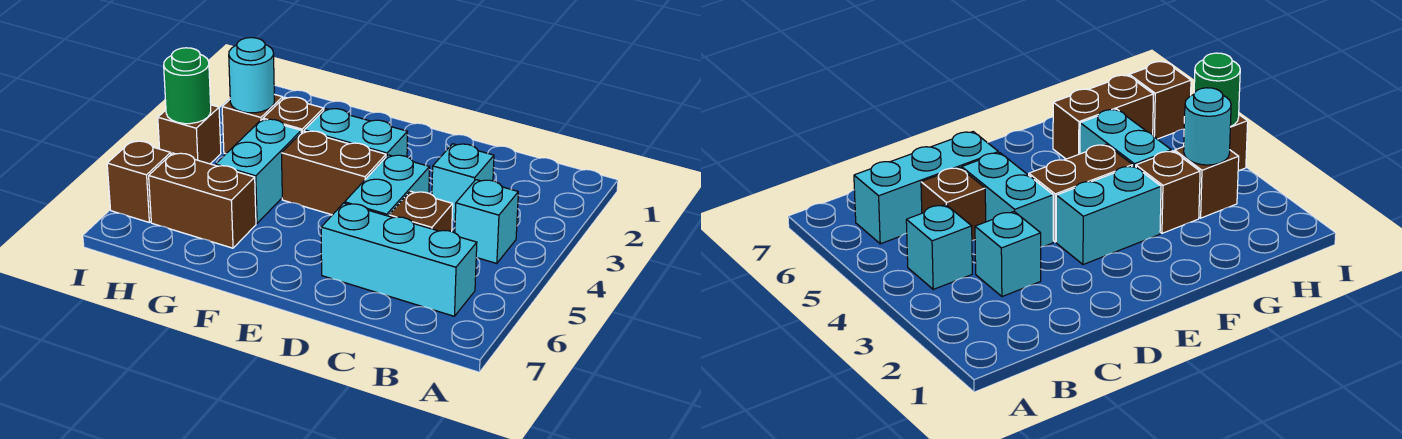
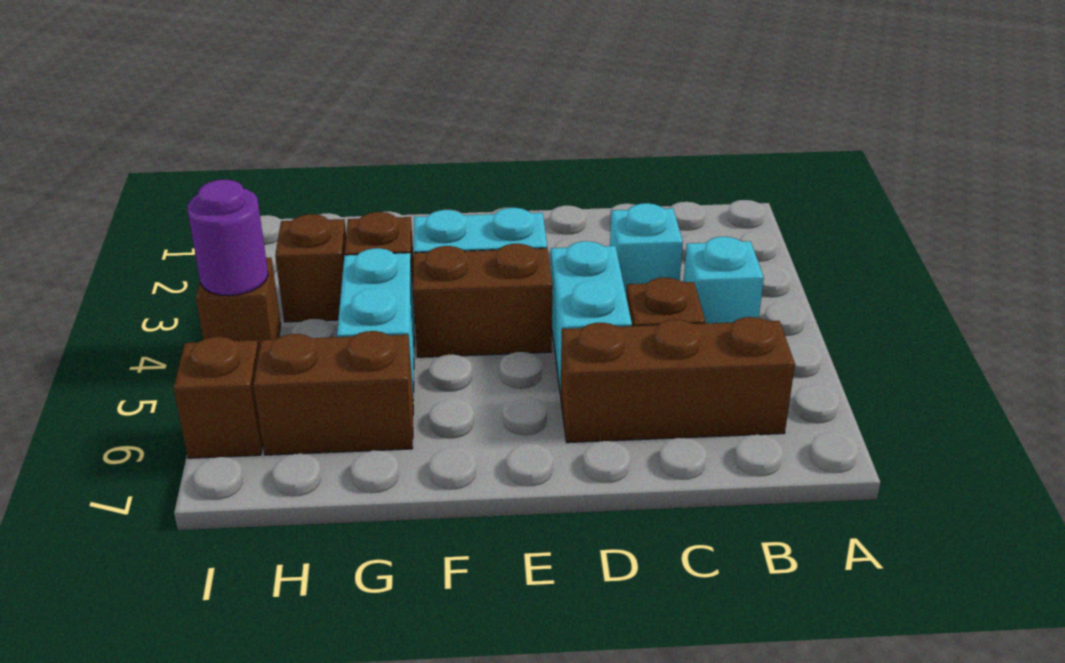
cyan brick B6:D6 level 1 -> brown brick B6:D6 level 1
cyan round brick H3 level 2 -> none
green round brick I4 level 2 -> purple round brick I4 level 2

